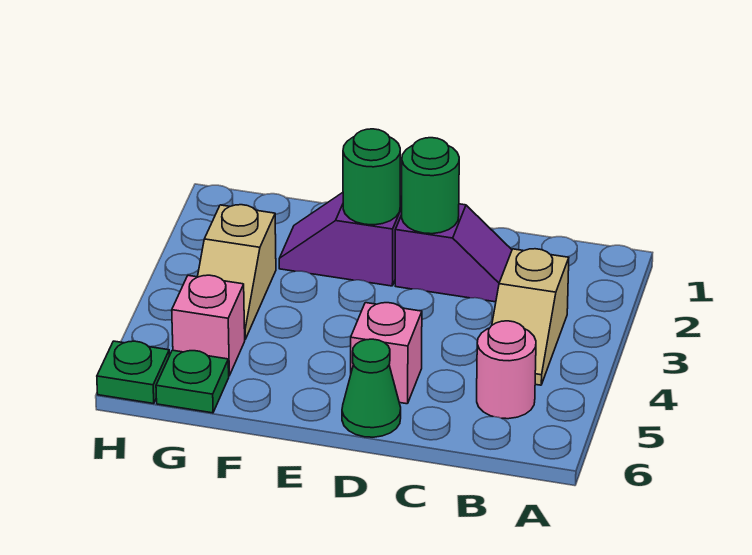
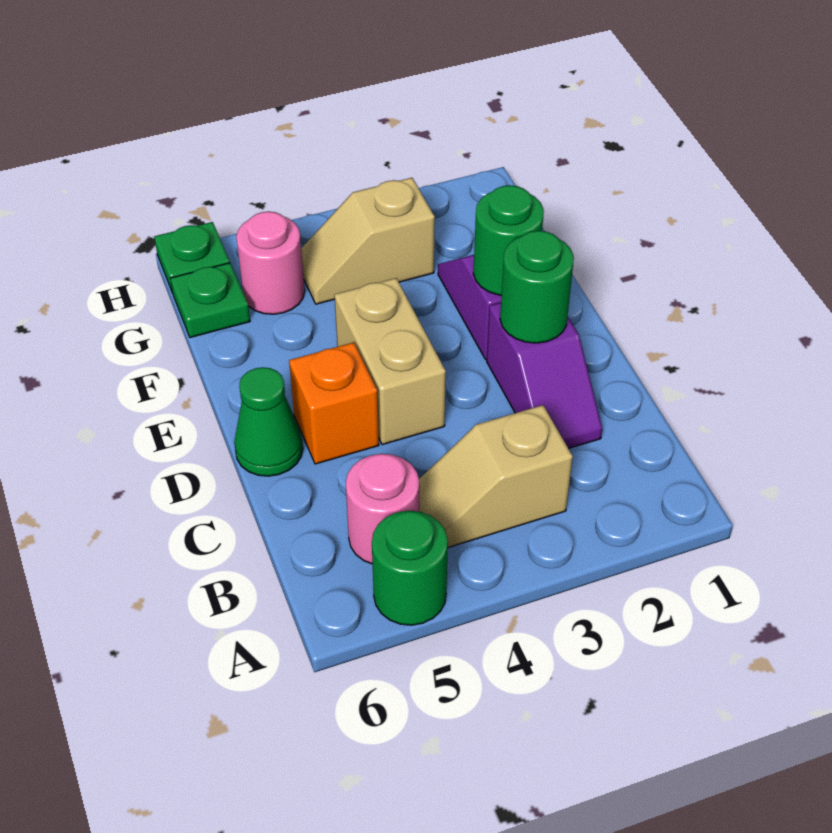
none -> green round brick A5 level 1
none -> tan brick D4:E4 level 1
pink brick D5 level 1 -> orange brick D5 level 1
pink brick G5 level 1 -> pink round brick G5 level 1

